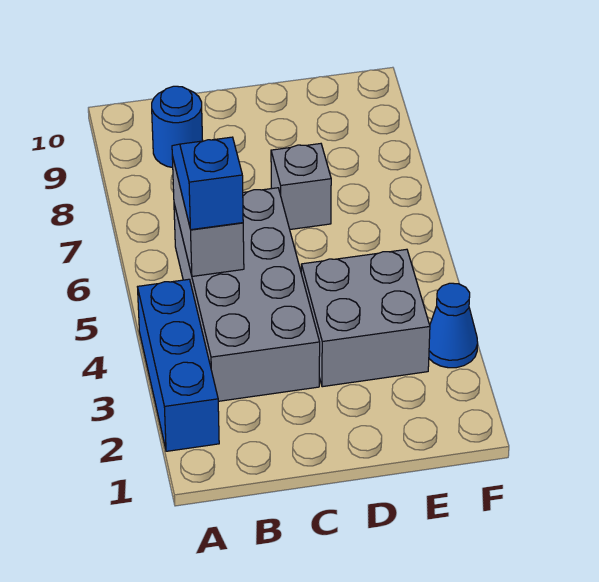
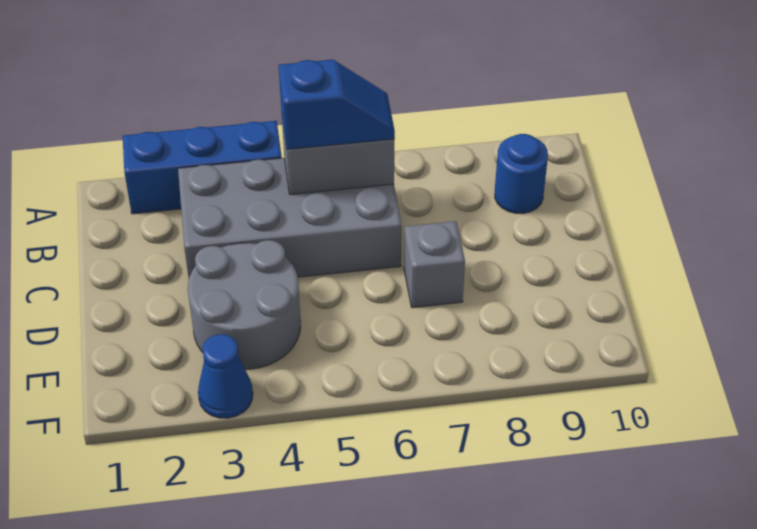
grey brick D3:E4 level 1 -> grey round brick D3:E4 level 1

